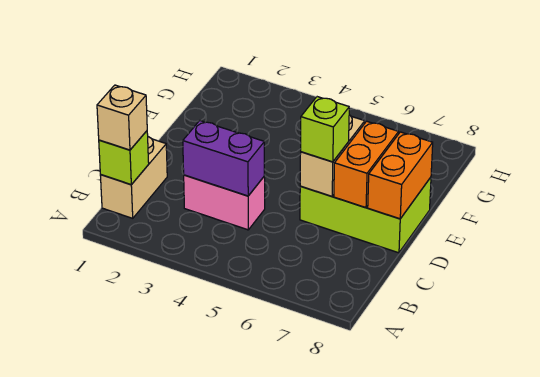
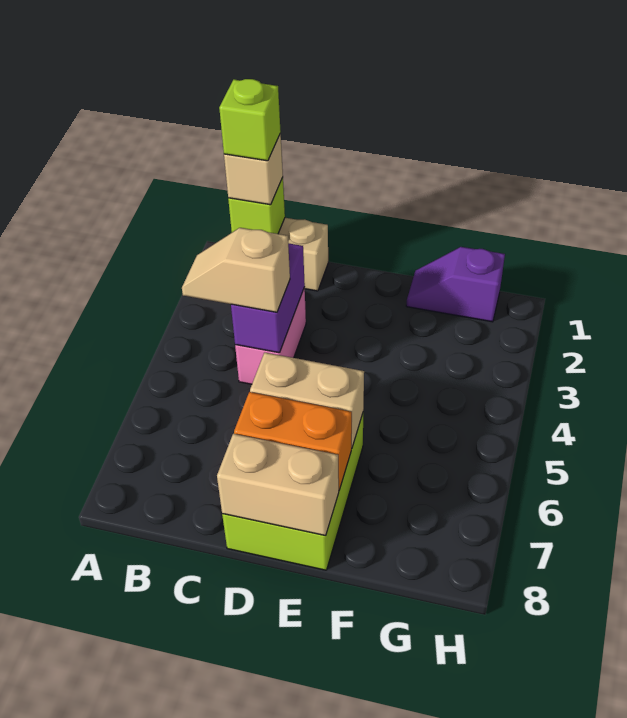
none -> tan slope B4:C4 level 3 top C
lime brick D6 level 3 -> lime brick B1 level 4
orange brick D8:E8 level 2 -> tan brick D8:E8 level 2
none -> purple slope F1:G1 level 1 top G

